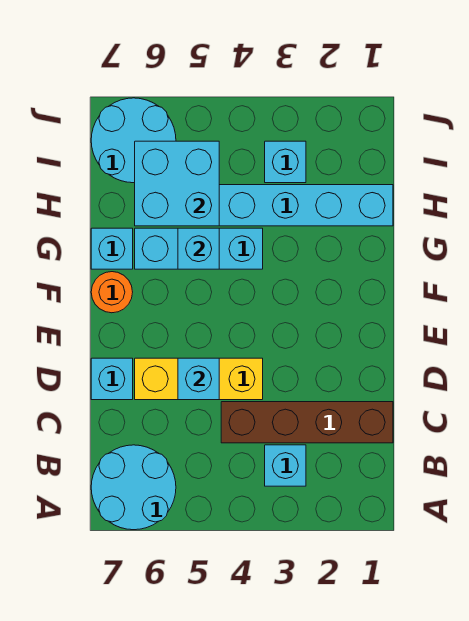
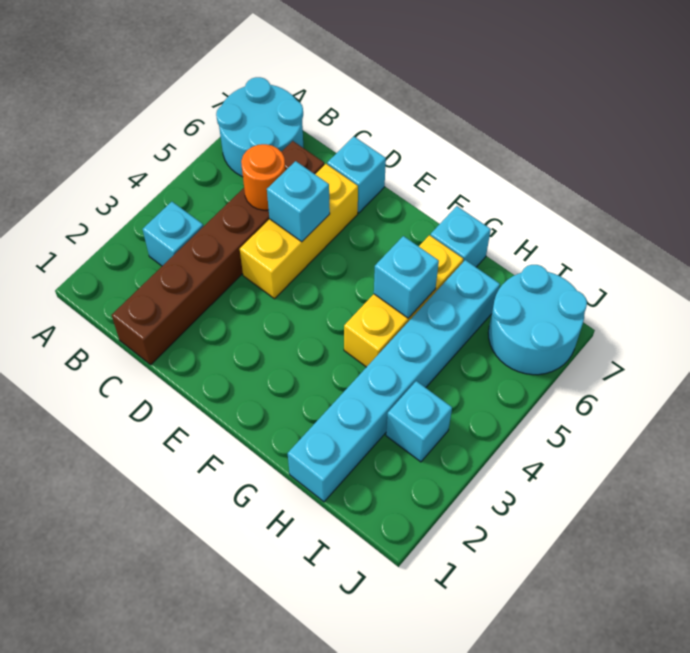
brown brick C1:C4 level 1 -> brown brick C1:C6 level 1
orange round brick F7 level 1 -> orange round brick C5 level 2
cyan brick G4:G6 level 1 -> yellow brick G4:G6 level 1
cyan brick H5:I6 level 2 -> none

